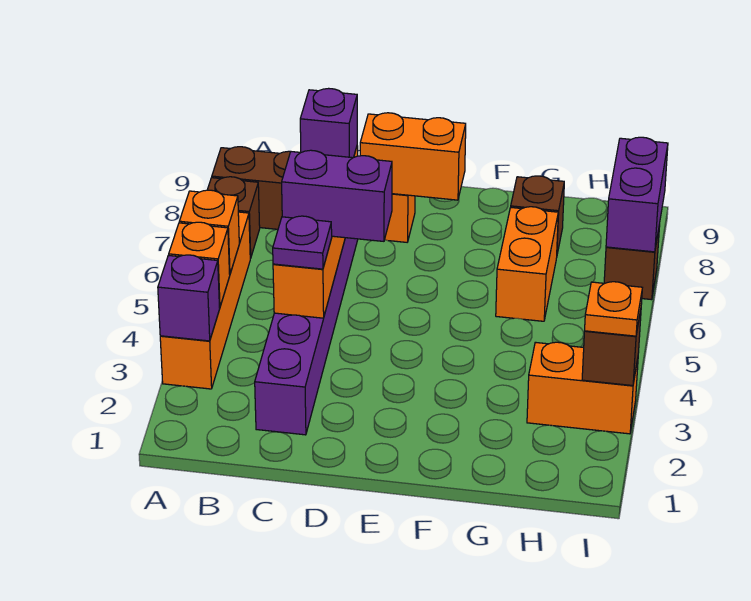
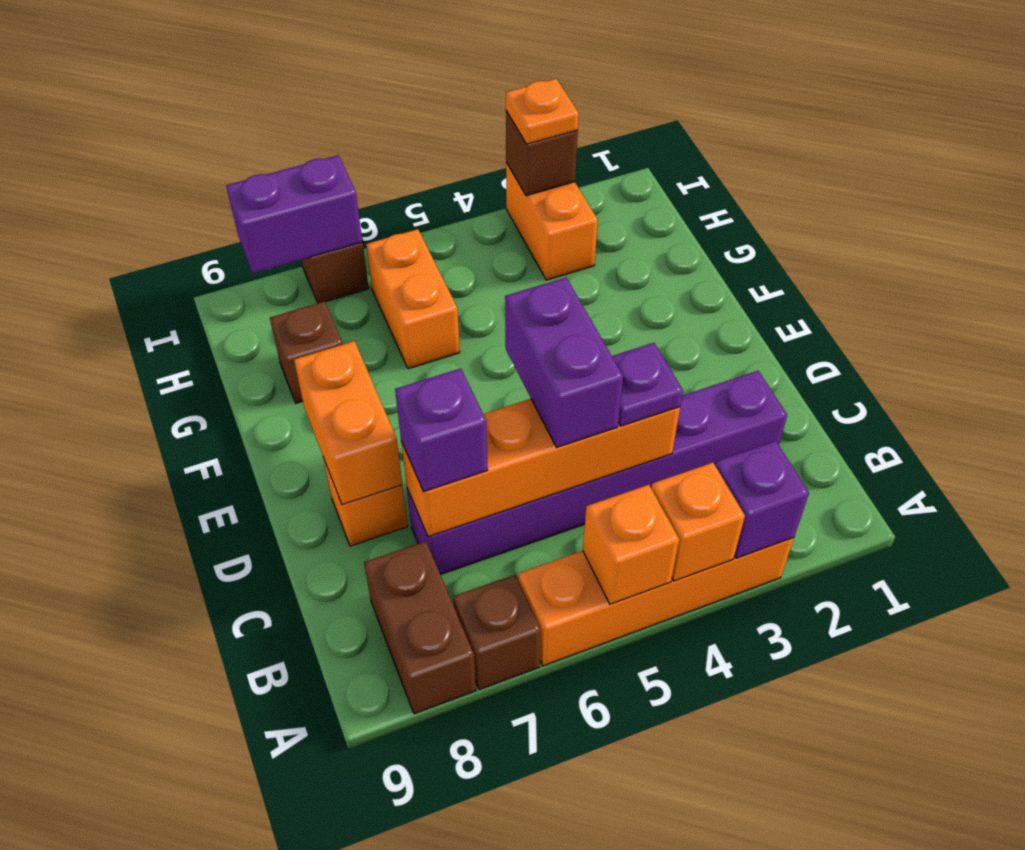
orange brick G6:G7 level 1 -> orange brick G6:H6 level 1

